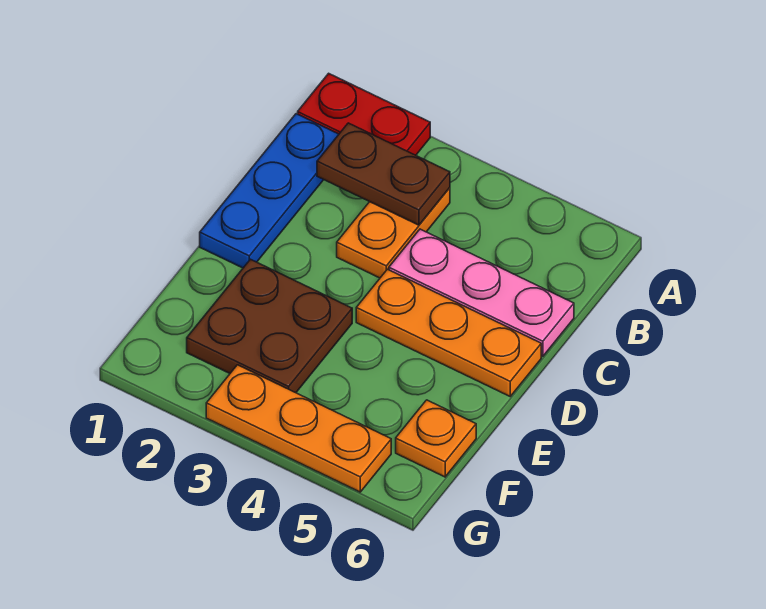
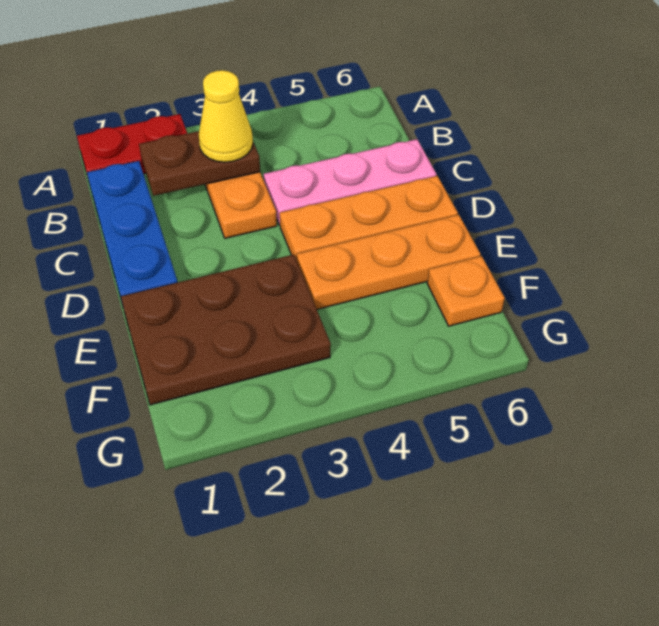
none -> yellow cone B3 level 3
brown plate E2:F3 level 1 -> brown plate E1:F3 level 1
orange plate G3:G5 level 1 -> orange plate E4:E6 level 1

